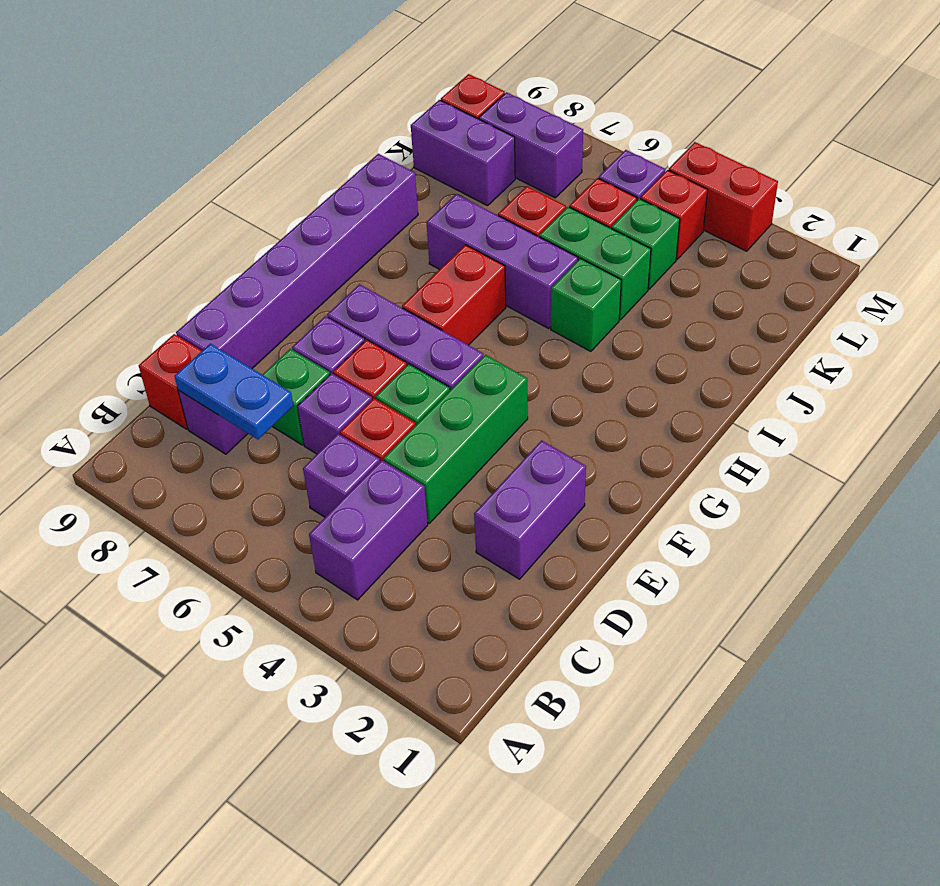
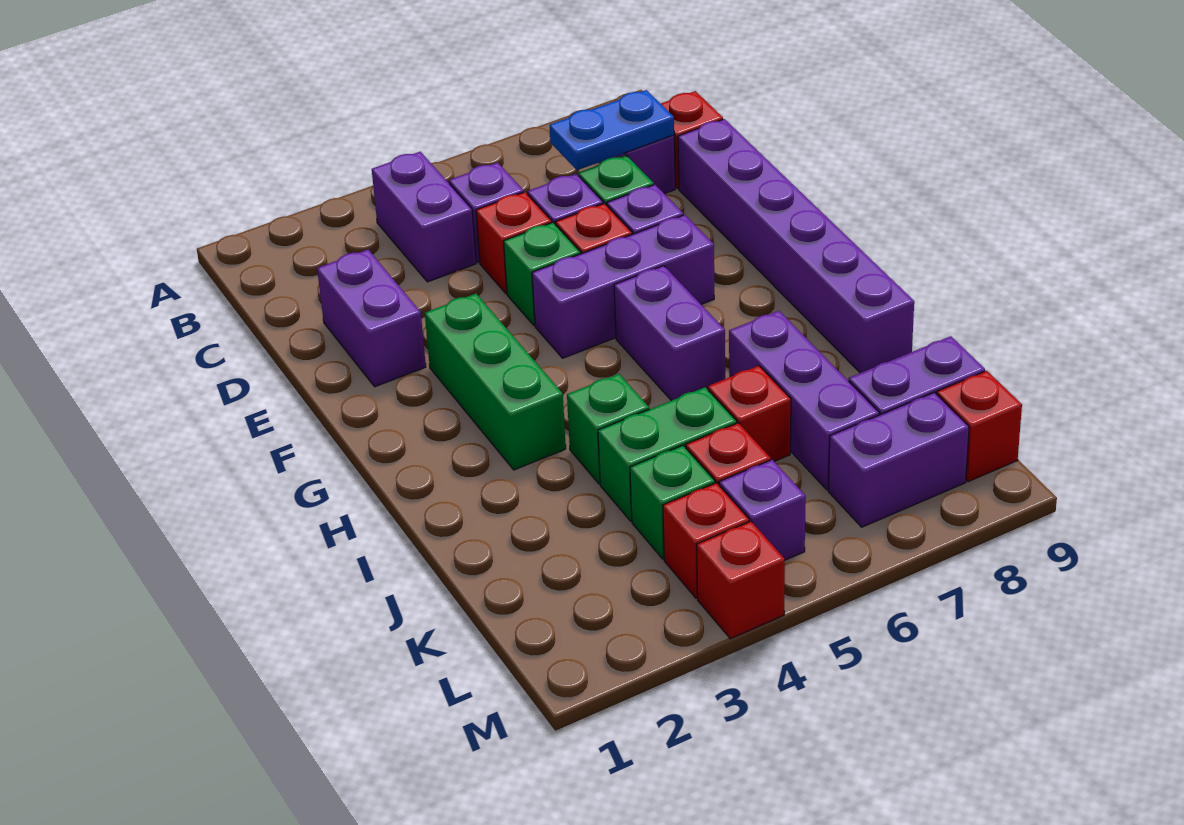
green brick D4:F4 level 1 -> green brick F3:H3 level 1
red brick G6:H6 level 1 -> purple brick G6:H6 level 1
purple brick I5:I7 level 1 -> purple brick I7:K7 level 1
red brick M3:M4 level 1 -> red brick M4 level 1

